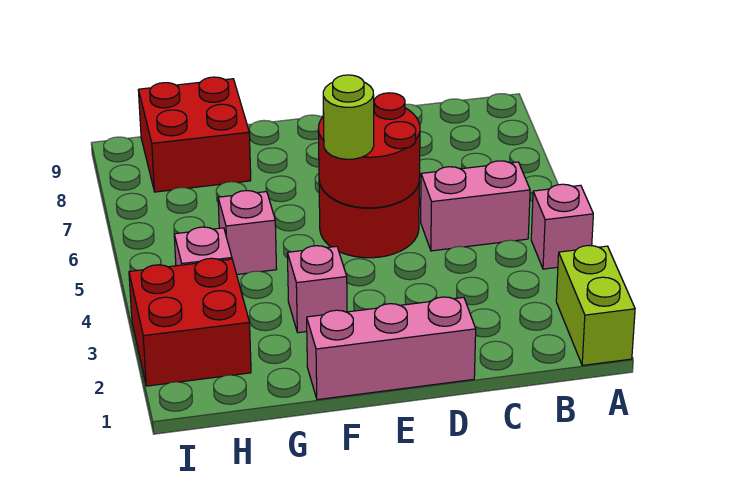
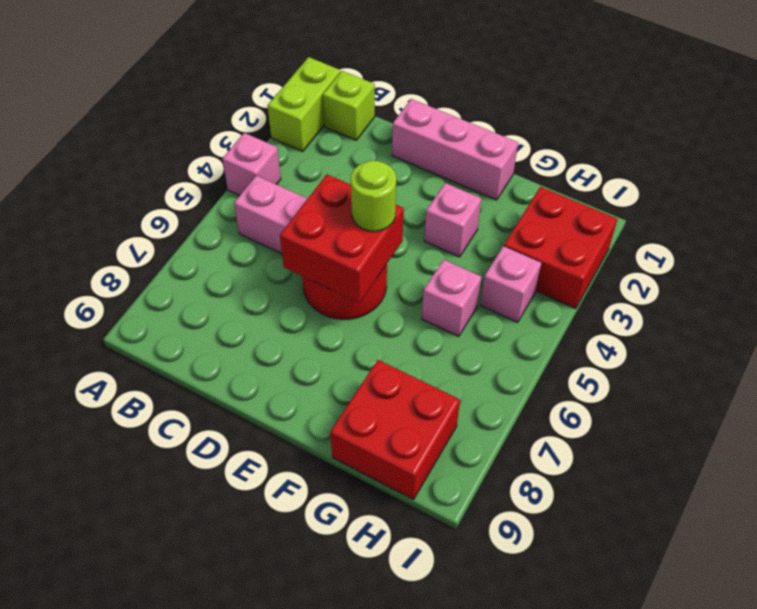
none -> lime brick B1 level 1
red round brick D5:E6 level 2 -> red brick D5:E6 level 2

